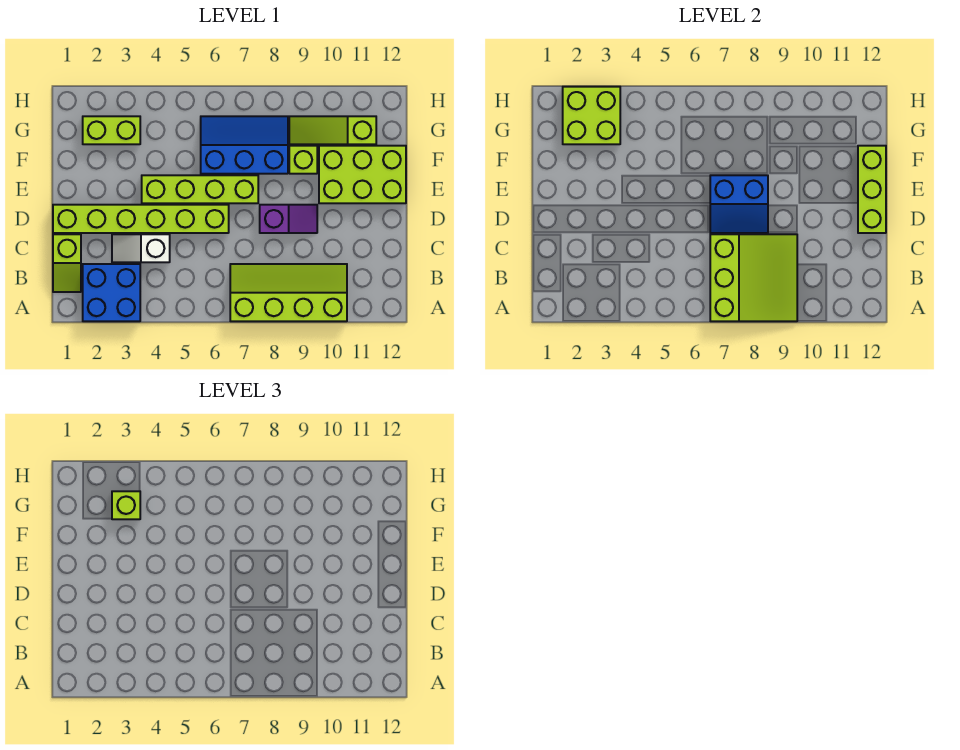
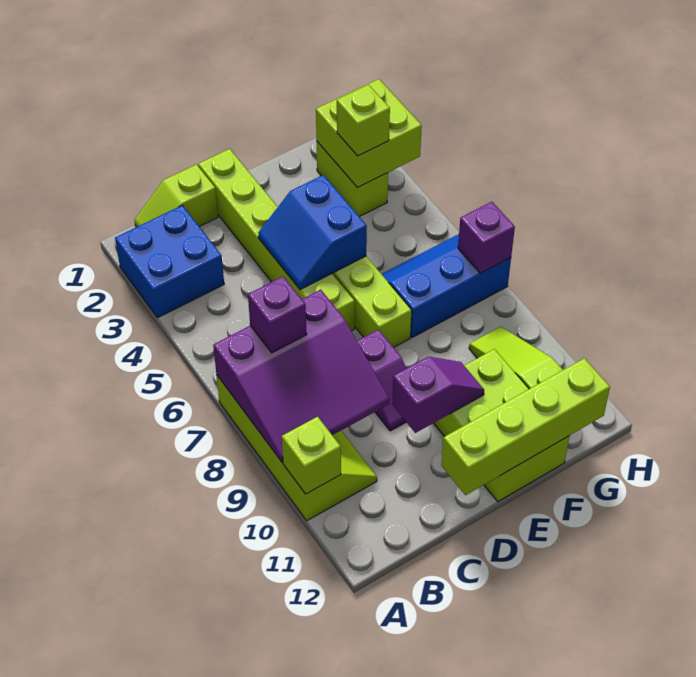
lime slope A7:C9 level 2 top 7 -> purple slope A7:C9 level 2 top 7
none -> purple brick B7 level 3
white slope C3:C4 level 1 top 4 -> none
blue slope D7:E8 level 2 top E -> blue slope D4:E5 level 2 top E
none -> purple slope D10:E10 level 2 top D
lime brick D12:F12 level 2 -> lime brick D12:G12 level 2
blue slope F6:G8 level 1 top F -> blue slope F6:H7 level 1 top 7
lime brick F9 level 1 -> lime brick A10 level 2
none -> purple brick H7 level 2

